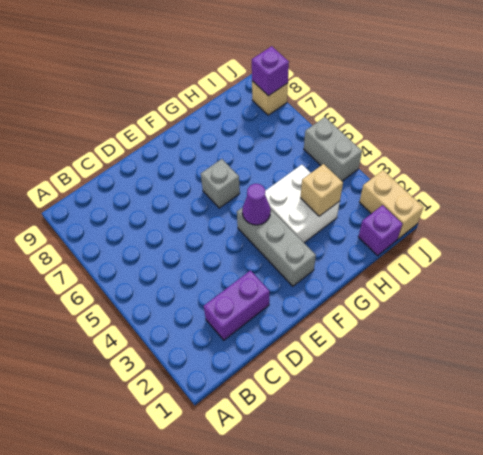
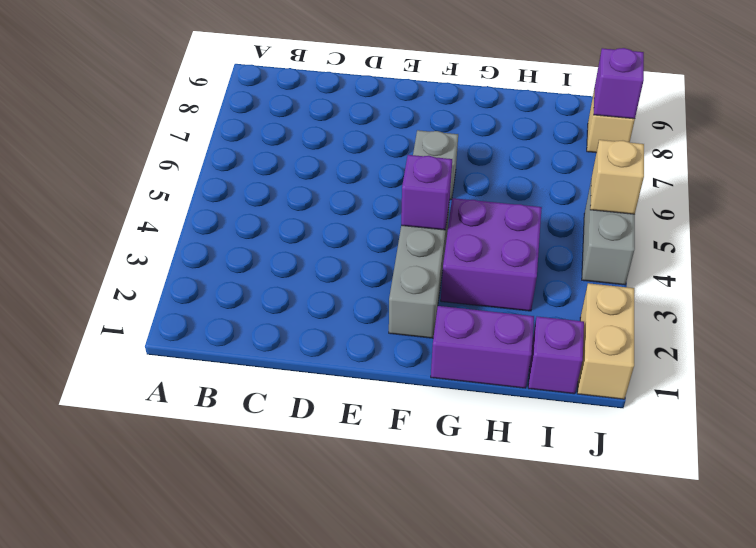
purple brick C2:D2 level 1 -> purple brick G1:H1 level 1
purple cone F4 level 2 -> purple brick F4 level 2
white brick G3:H4 level 1 -> purple brick G3:H4 level 1
tan brick H3 level 2 -> tan brick J5 level 2

